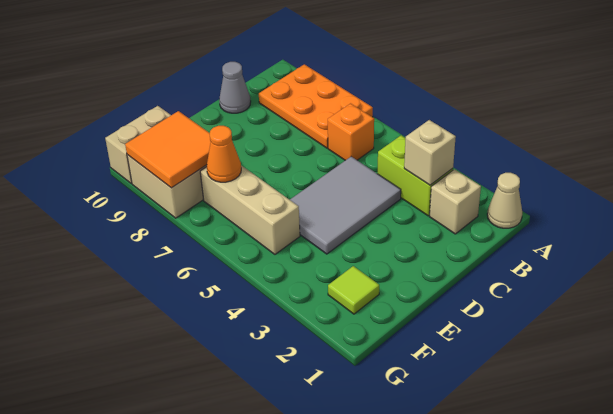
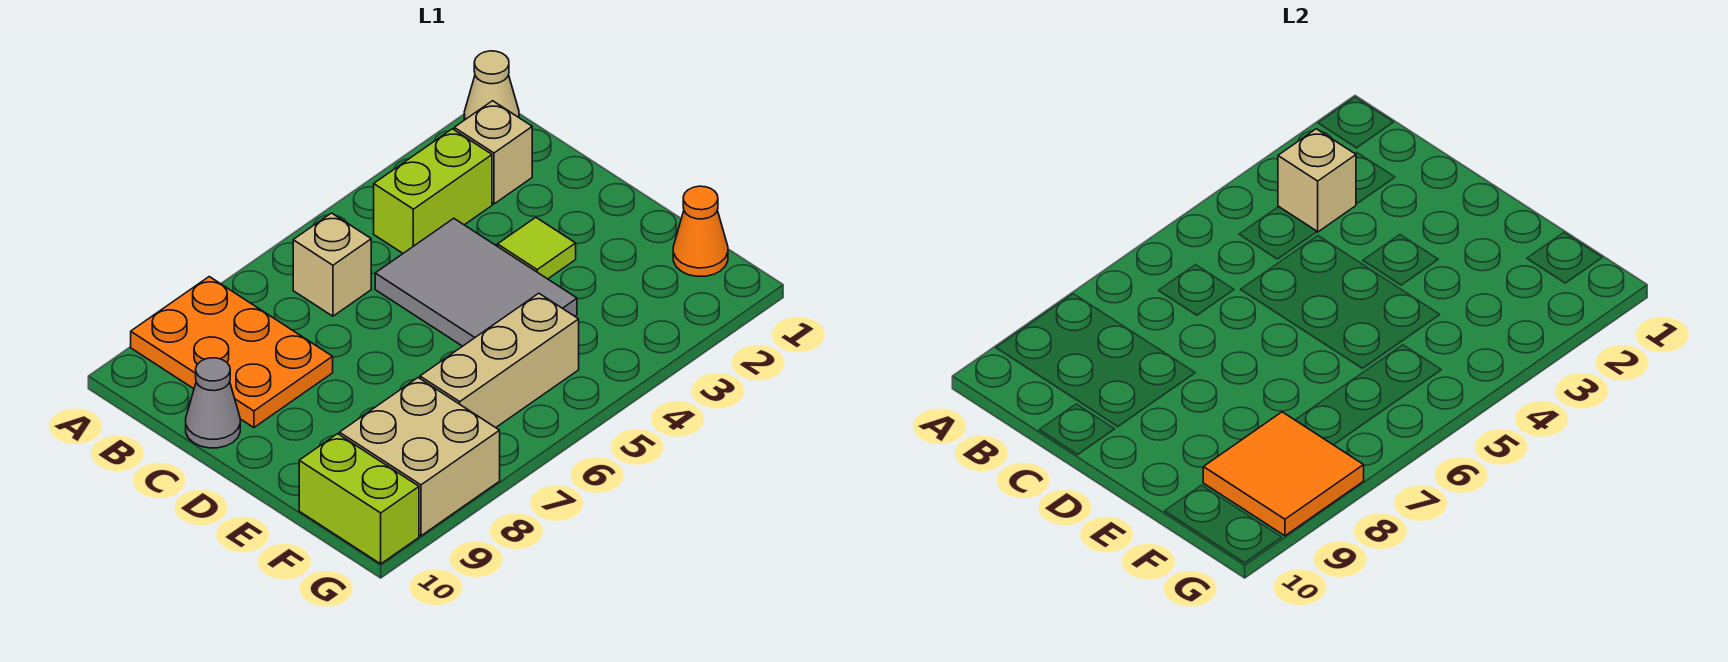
orange plate A7:B9 level 1 -> orange plate A8:C9 level 1
orange brick B6 level 1 -> tan brick B6 level 1
lime tile F2 level 1 -> lime tile D3 level 1
orange cone F7 level 2 -> orange cone F1 level 1
tan brick F10:G10 level 1 -> lime brick F10:G10 level 1

